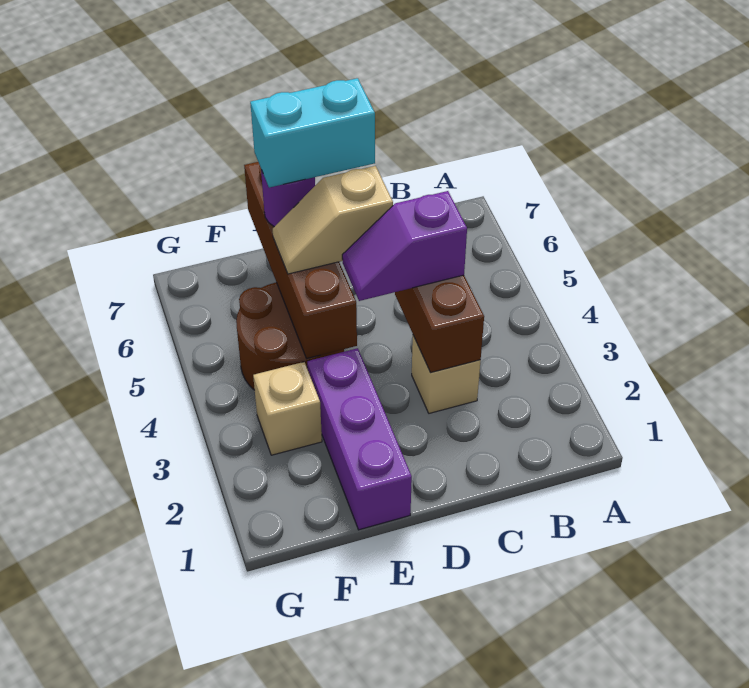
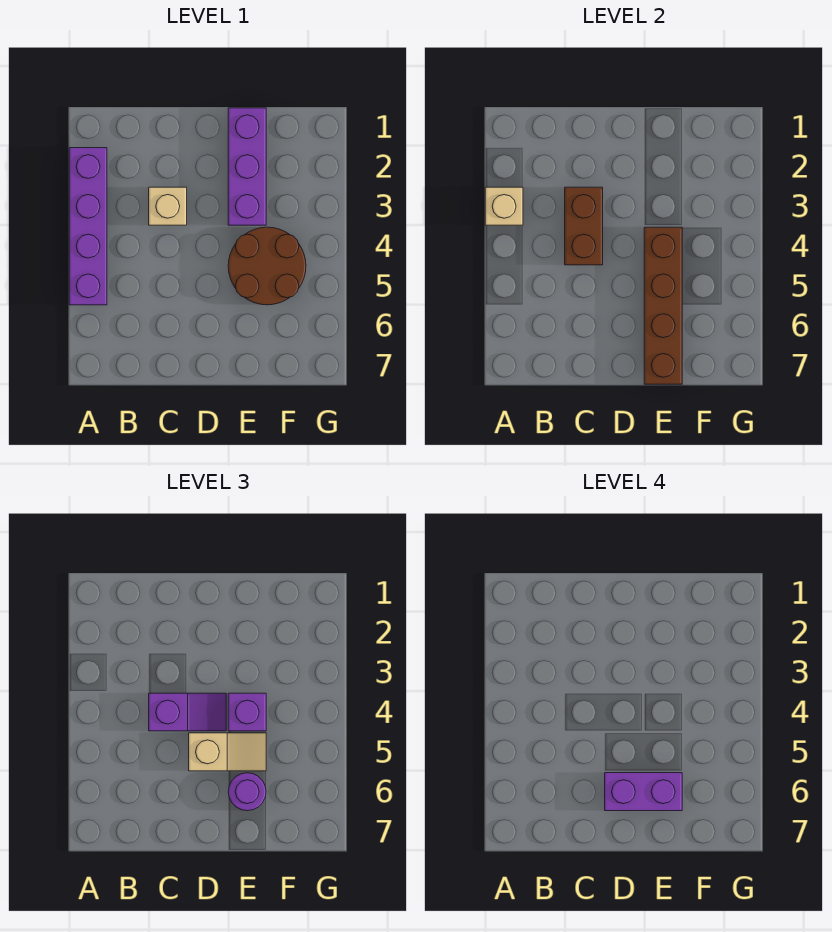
none -> purple brick A2:A5 level 1
cyan brick D6:E6 level 4 -> purple brick D6:E6 level 4
none -> purple brick E4 level 3
tan brick F3 level 1 -> tan brick A3 level 2

